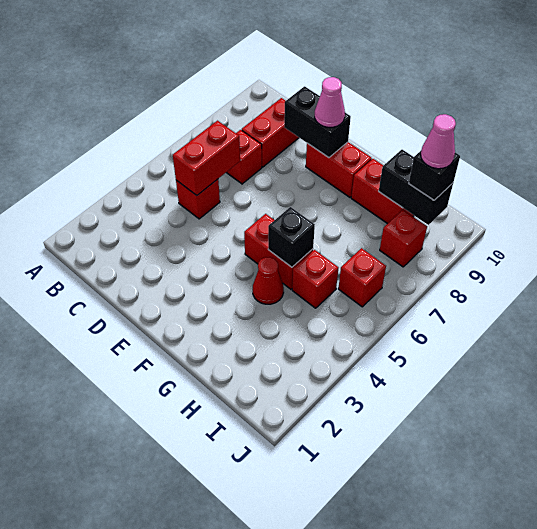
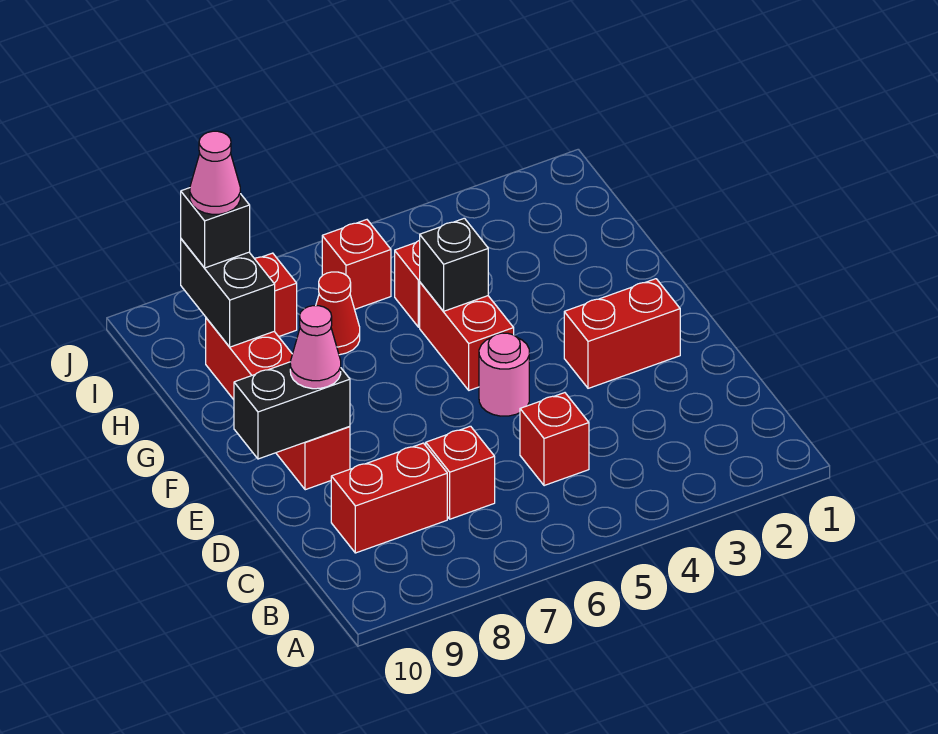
red brick C5:C6 level 2 -> red brick E2:E3 level 1
black brick D9:E9 level 2 -> black brick E9:E10 level 2
none -> pink round brick E5 level 1
red cone G4 level 1 -> red cone H7 level 1

